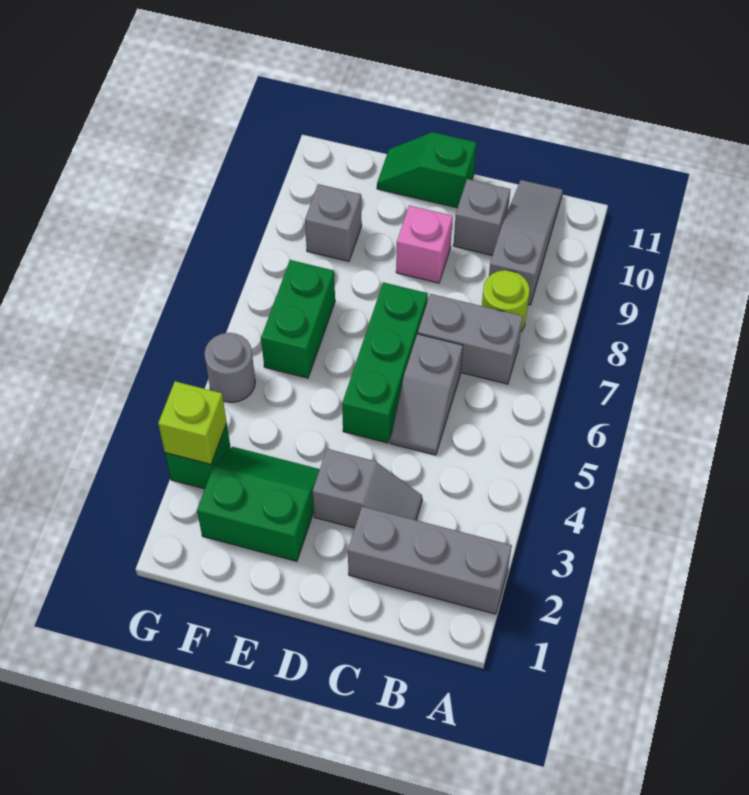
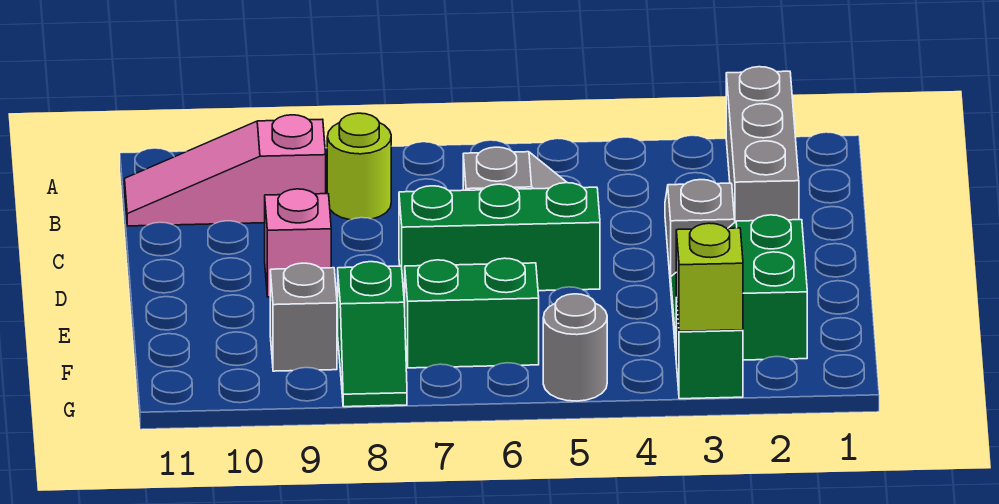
grey brick B7:C7 level 1 -> none
grey slope B9:B11 level 1 top 9 -> pink slope B9:B11 level 1 top 9
grey brick C10 level 1 -> none
green slope D11:E11 level 1 top D -> green slope F8:G8 level 1 top F

